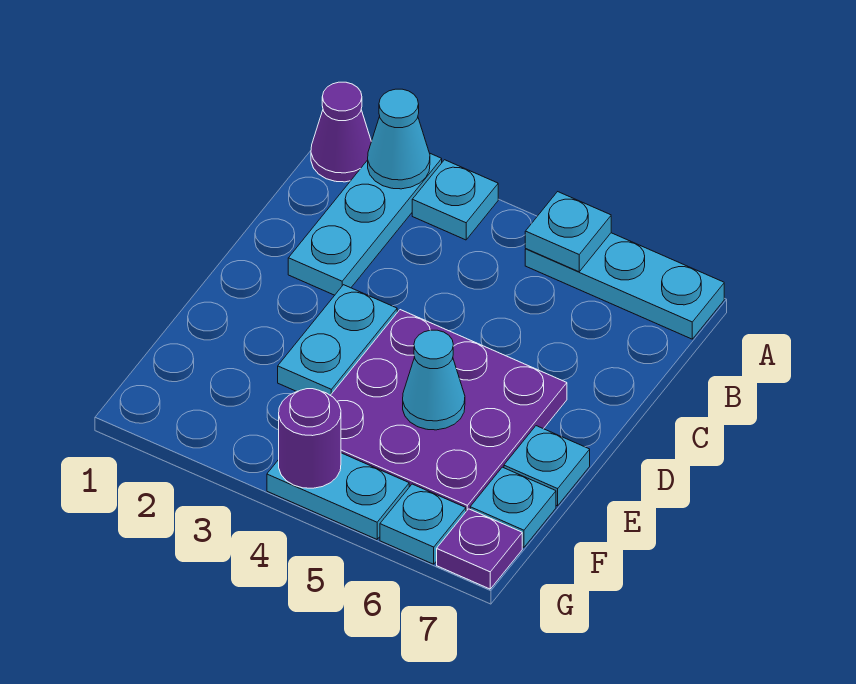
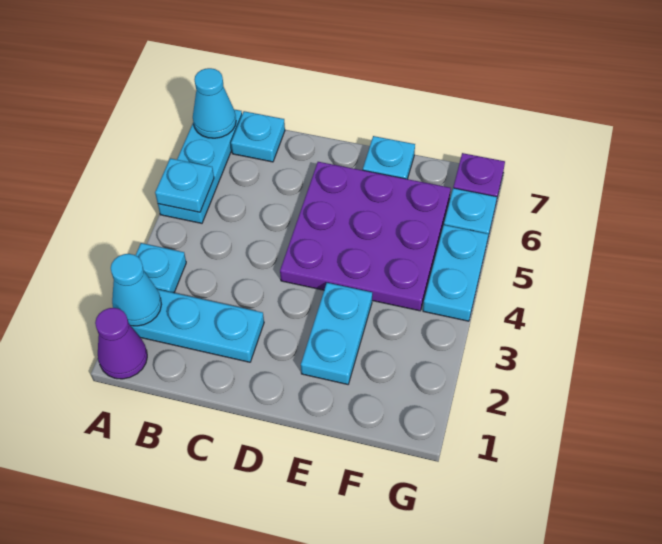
cyan plate D3:E3 level 1 -> cyan plate E2:E3 level 1
cyan cone E5 level 2 -> cyan cone A7 level 2
cyan plate F7 level 1 -> cyan plate B7 level 1
purple round brick G4 level 2 -> none

